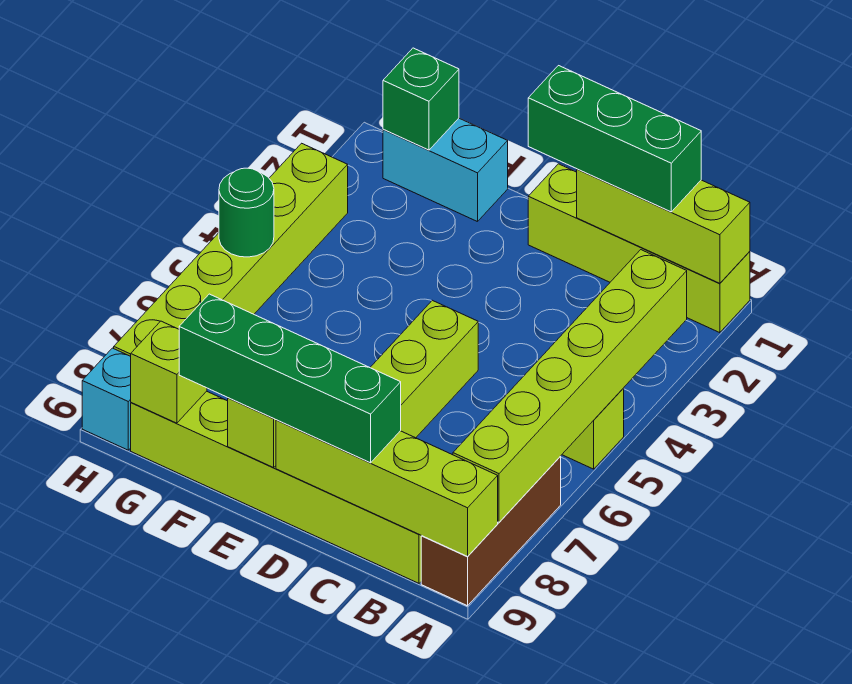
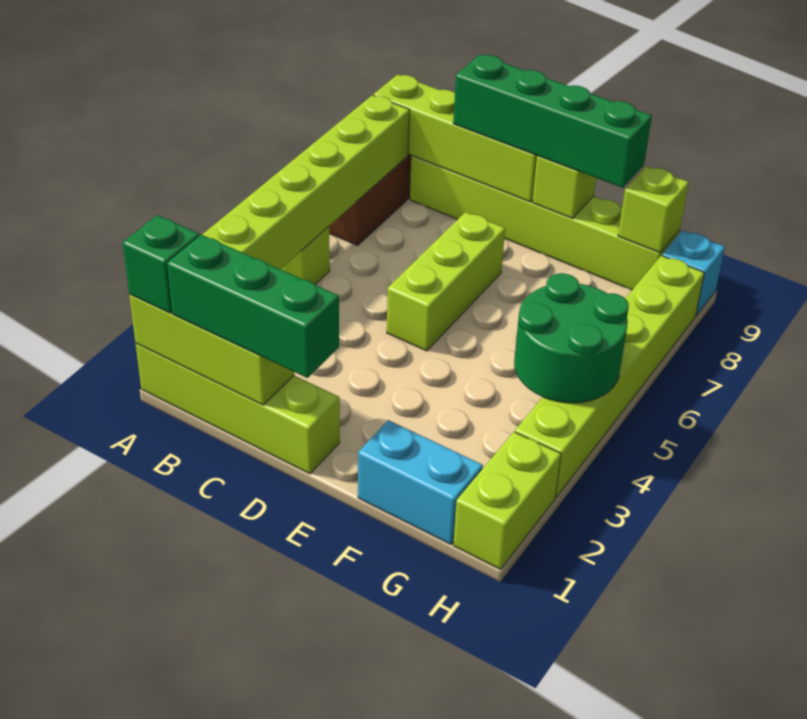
green brick G1 level 2 -> green brick A1 level 3
none -> lime brick H1:H2 level 1
green round brick H5 level 2 -> green round brick G4:H5 level 2

